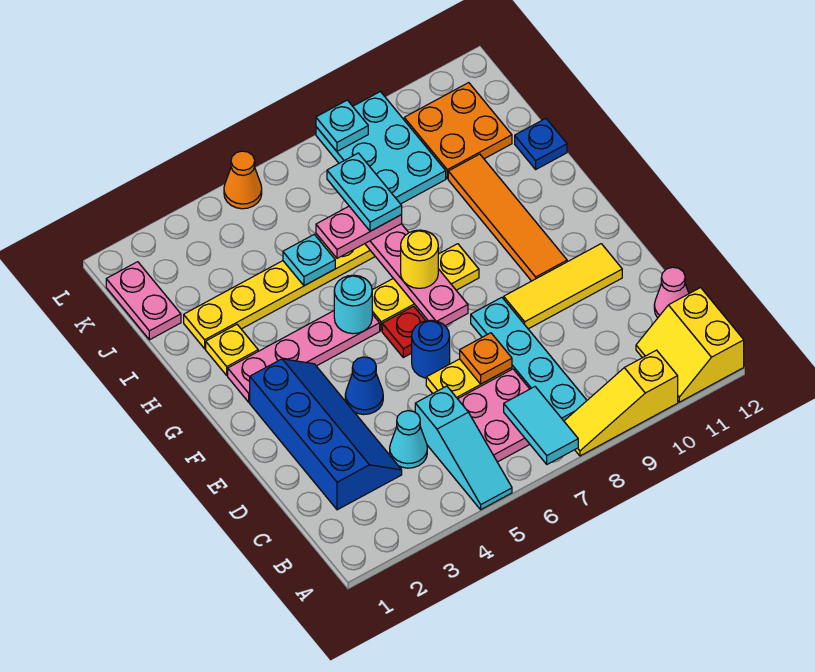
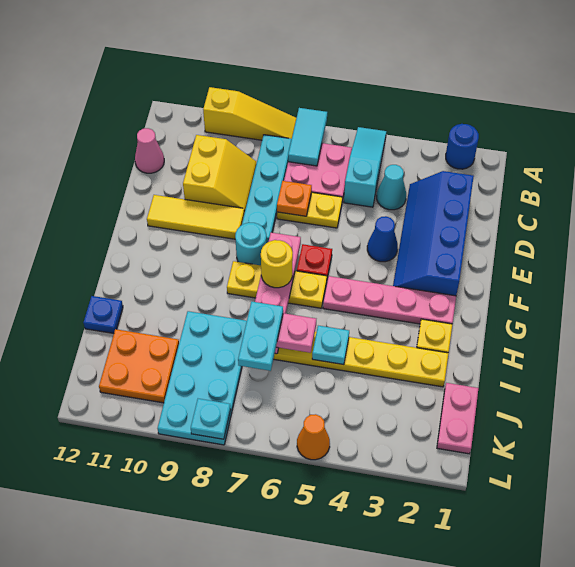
yellow slope A11:B12 level 1 top 12 -> yellow slope C9:D10 level 1 top 10
blue round brick E6 level 1 -> blue round brick A2 level 1
orange tile F10:I10 level 1 -> none
cyan round brick G5 level 2 -> cyan round brick F8 level 1
cyan plate J8:L9 level 1 -> cyan plate I8:L9 level 1

